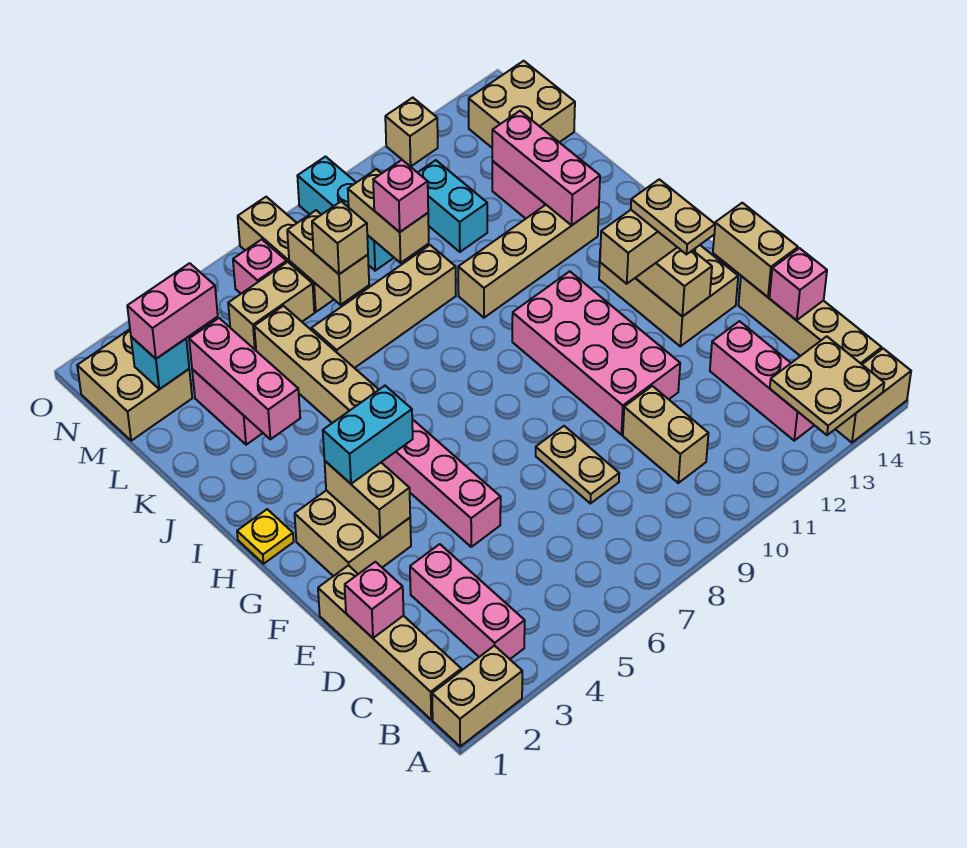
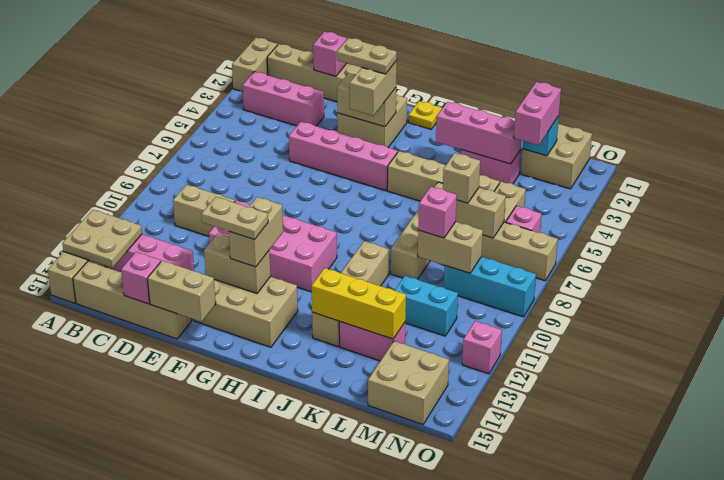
tan plate D8:E8 level 1 -> tan plate F3:G3 level 4
cyan brick G3:G4 level 3 -> tan brick G3:G4 level 3
pink brick J13:L13 level 2 -> yellow brick J13:L13 level 2
tan brick O12 level 1 -> pink brick O12 level 1

